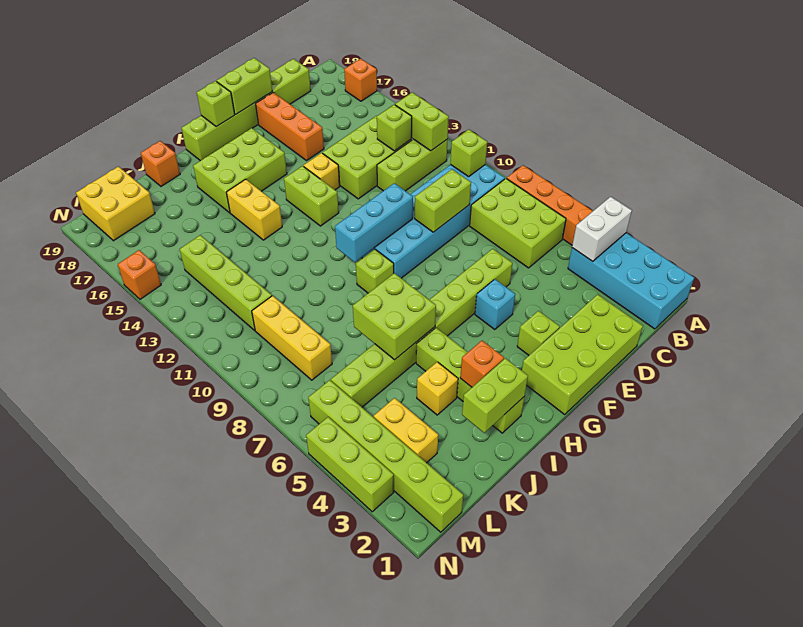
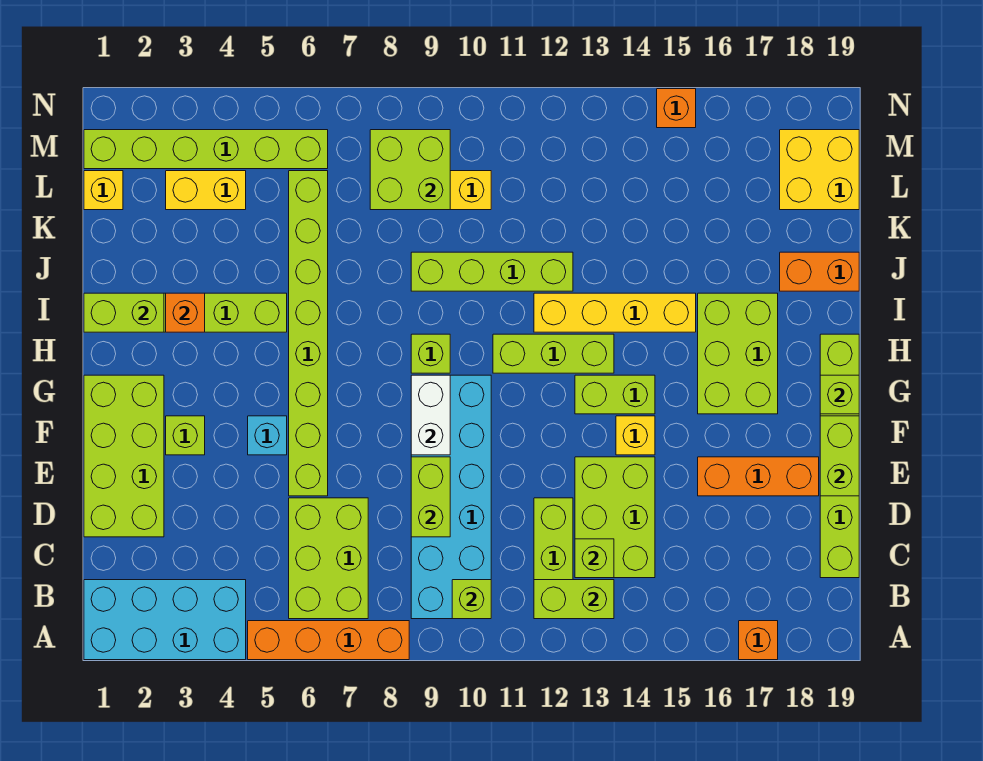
white brick A4:B4 level 2 -> white brick F9:G9 level 2
lime brick B6:C8 level 1 -> lime brick B6:D7 level 1
cyan brick F10:H10 level 2 -> none
lime brick I2:J2 level 2 -> lime brick I1:I2 level 2
lime brick I6:J7 level 2 -> lime brick L8:M9 level 2
yellow brick I14:I15 level 1 -> yellow brick I12:I15 level 1
yellow brick J4 level 1 -> yellow brick L1 level 1
orange brick J19 level 1 -> orange brick J18:J19 level 1
lime brick L11:L14 level 1 -> lime brick J9:J12 level 1
lime brick N3:N5 level 1 -> lime brick H11:H13 level 1

